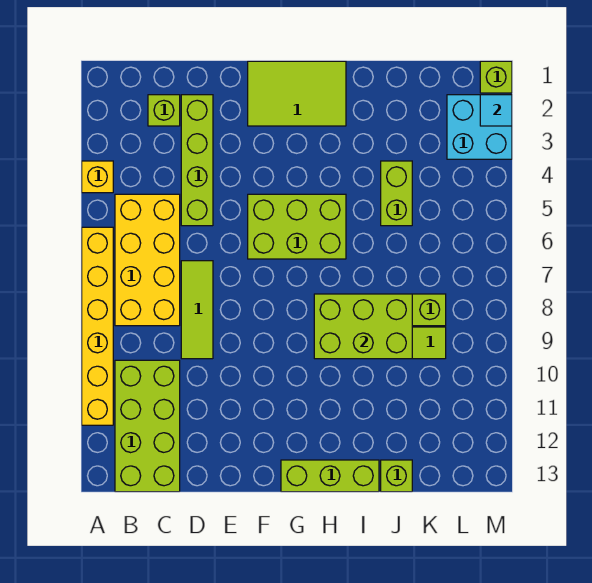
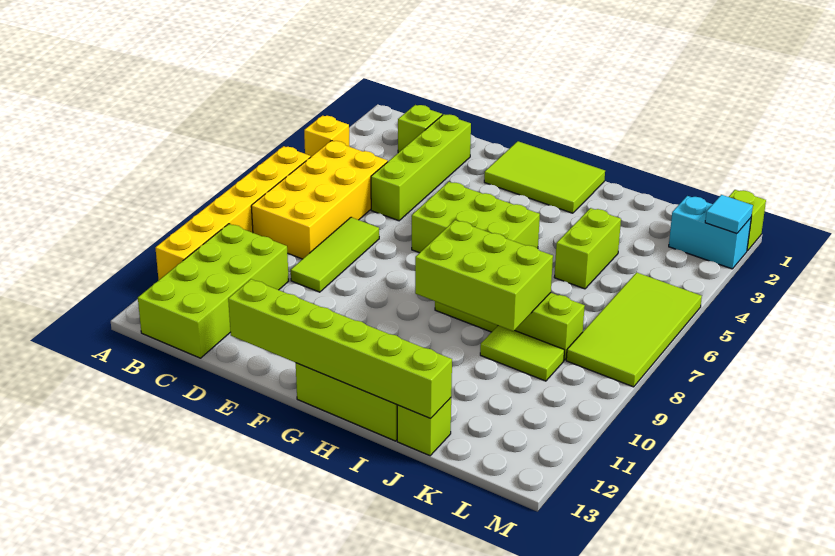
none -> lime brick E13:J13 level 2
cyan brick L2:M3 level 1 -> cyan brick L2:M2 level 1
none -> lime tile L5:M8 level 1

